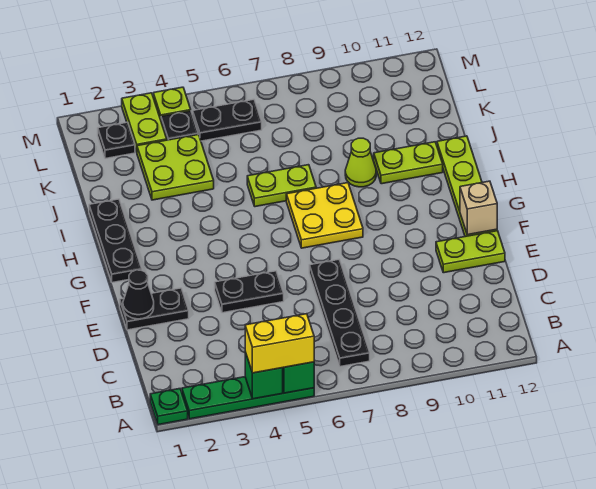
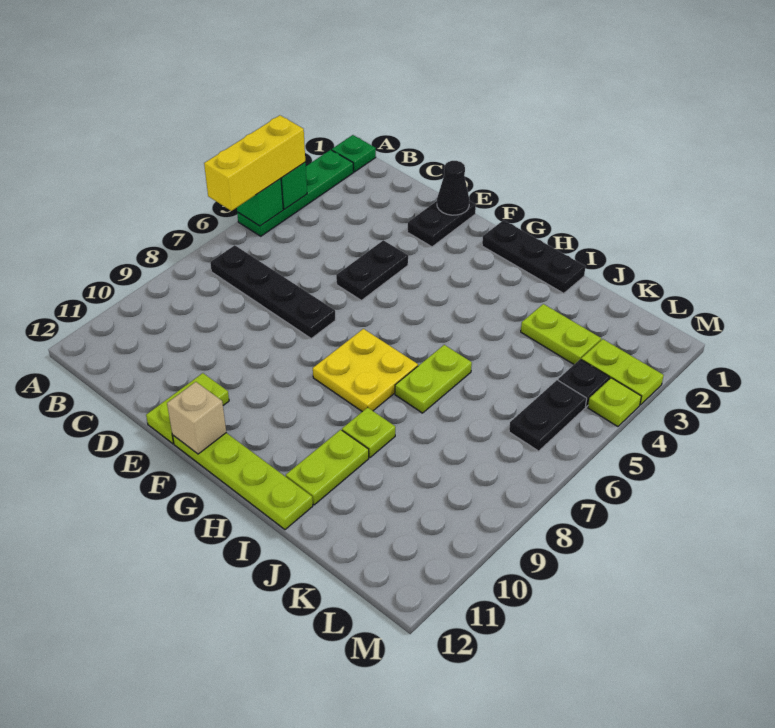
yellow brick A4:A5 level 3 -> yellow brick A4:A6 level 3
lime cone I9 level 1 -> lime plate I9 level 1
lime plate J3:K4 level 1 -> lime plate J3:K3 level 1
black plate L2 level 1 -> none

